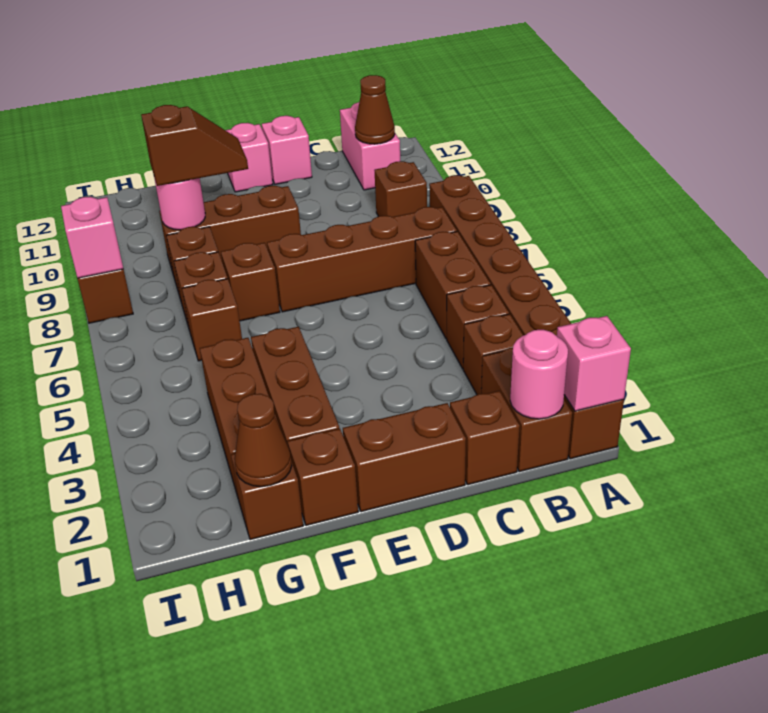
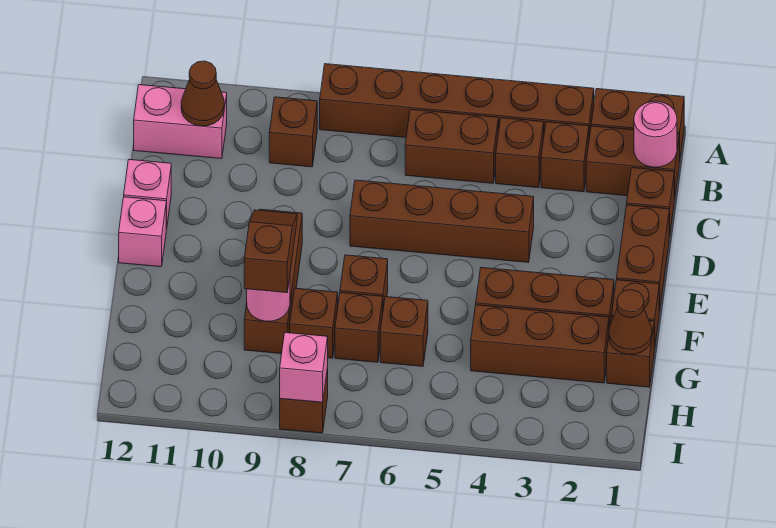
pink brick A1 level 2 -> none
brown brick B7:E7 level 1 -> brown brick D4:D7 level 1

